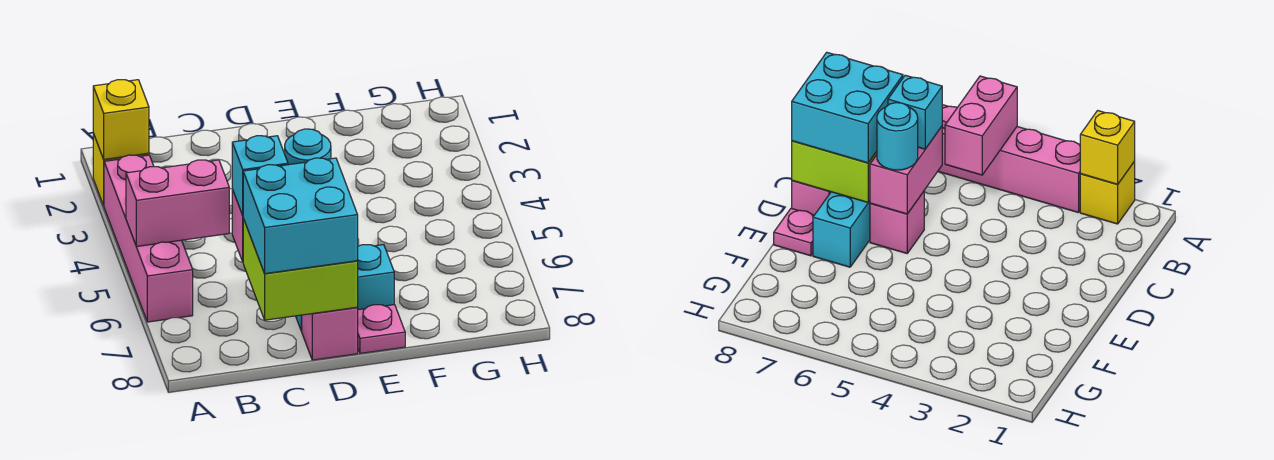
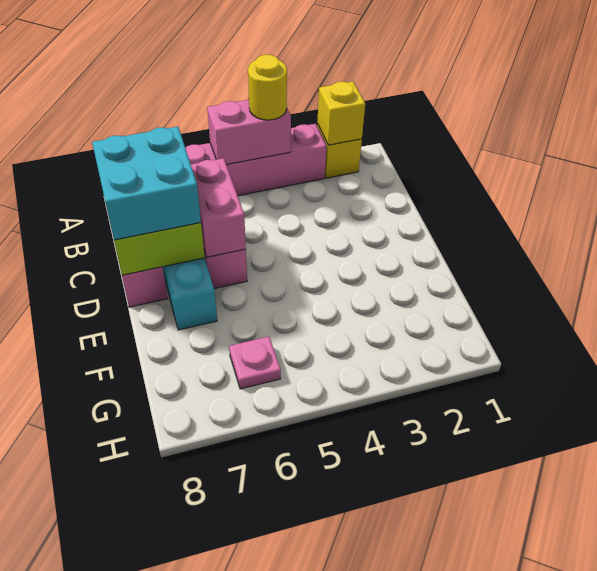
none -> yellow round brick A4 level 3
pink brick A5:B5 level 2 -> pink brick A4:A5 level 2
cyan brick C6 level 3 -> none
cyan round brick D6 level 3 -> none
pink plate E8 level 1 -> pink plate G6 level 1

